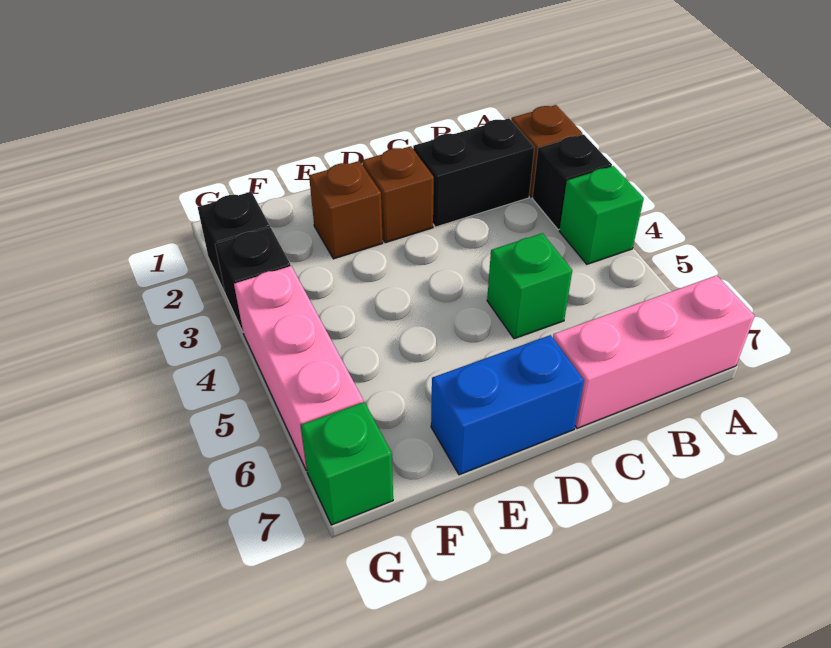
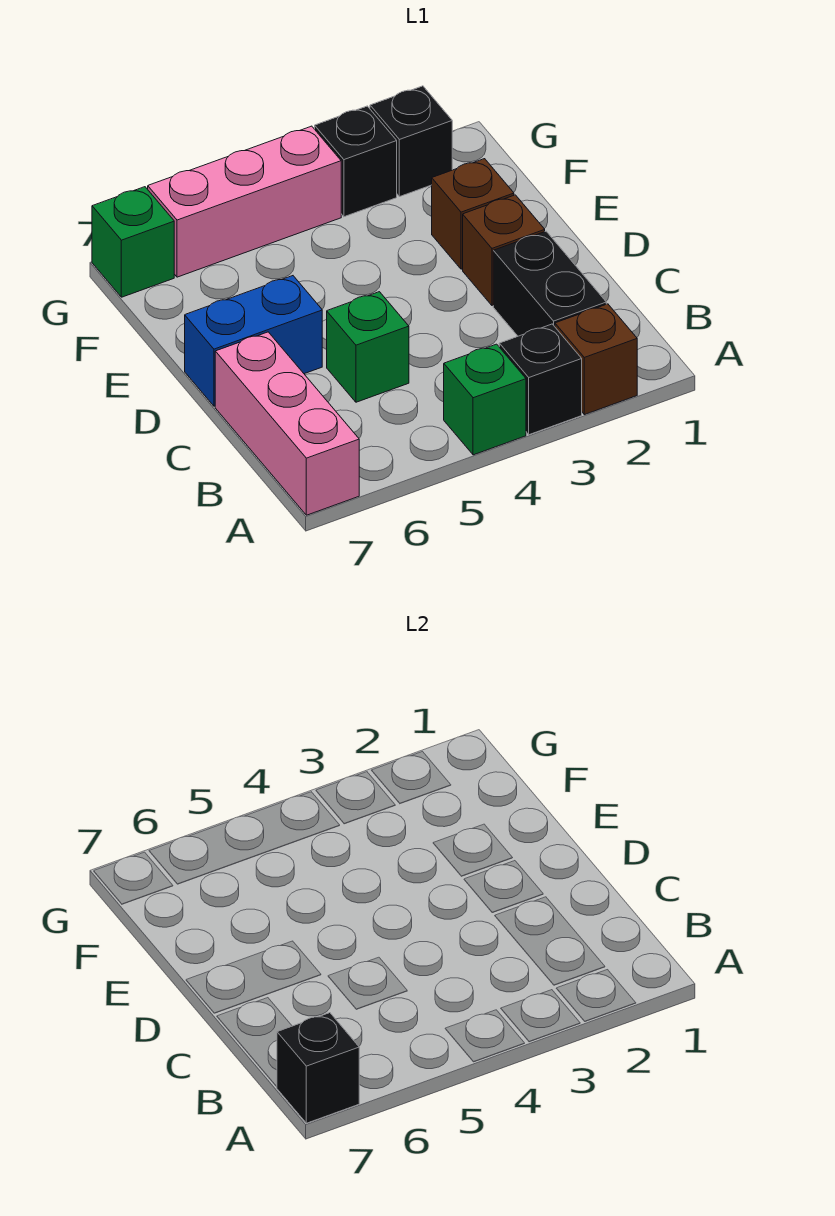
none -> black brick A7 level 2
blue brick D7:E7 level 1 -> blue brick D6:D7 level 1

